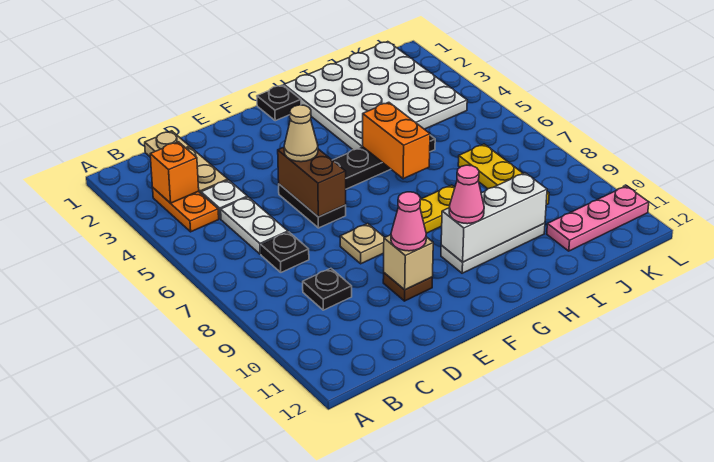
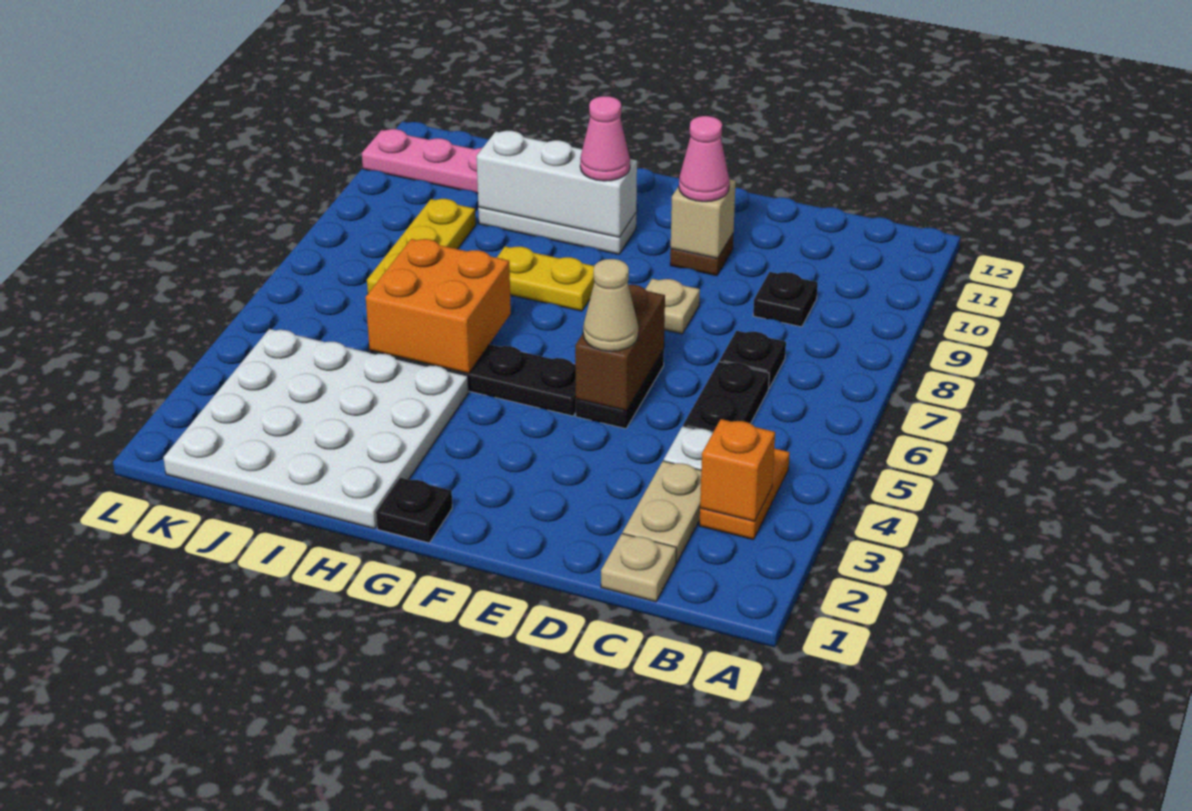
white plate C5:C6 level 1 -> black plate C5:C6 level 1
orange brick H5:H6 level 2 -> orange brick H5:I6 level 2

